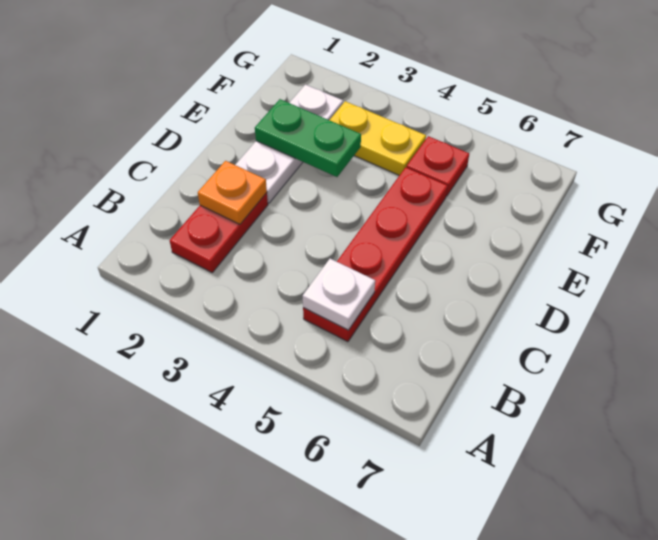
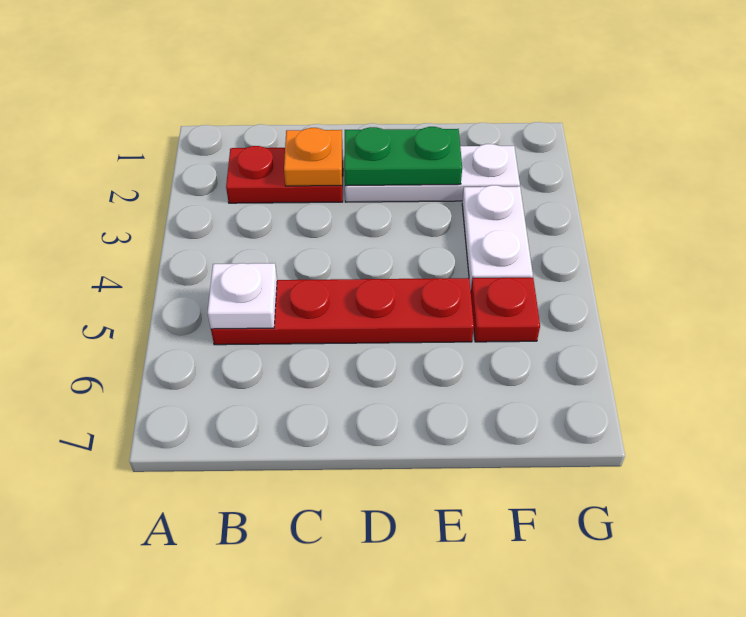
green plate E2:E3 level 2 -> green plate D2:E2 level 2
yellow plate F3:F4 level 1 -> white plate F3:F4 level 1

